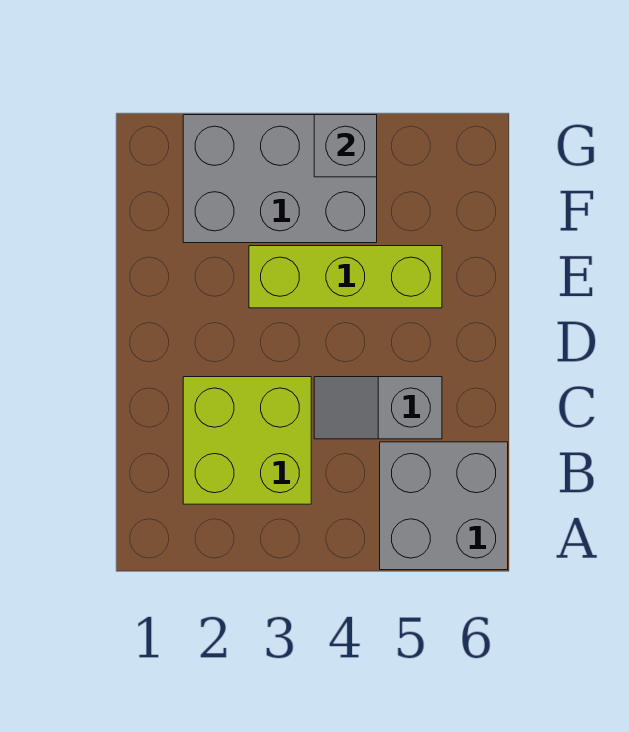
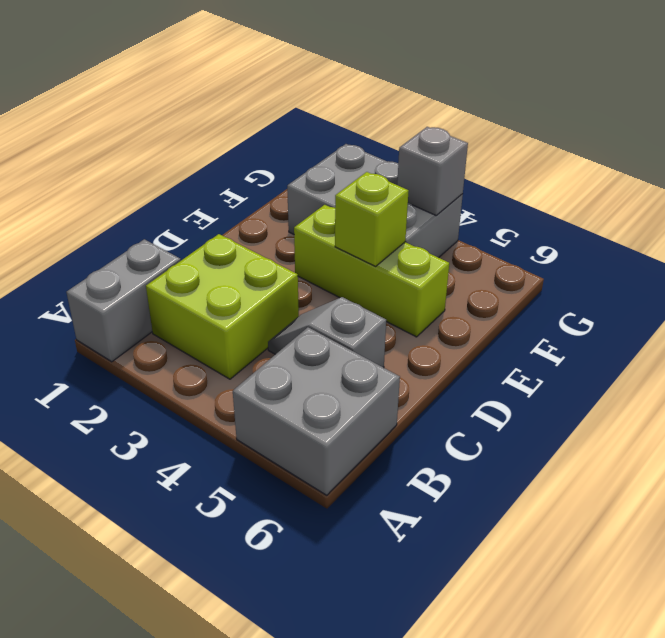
none -> grey brick A1:B1 level 1
none -> lime brick E4 level 2

